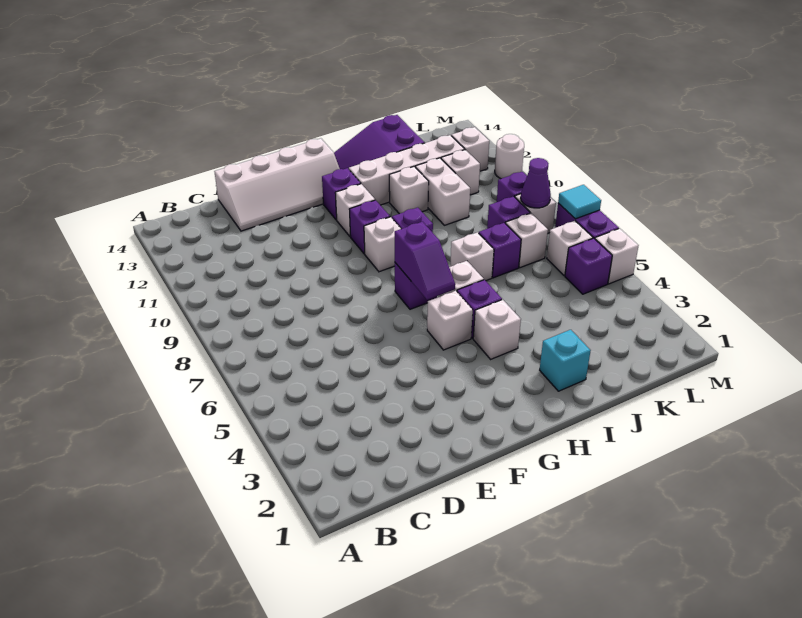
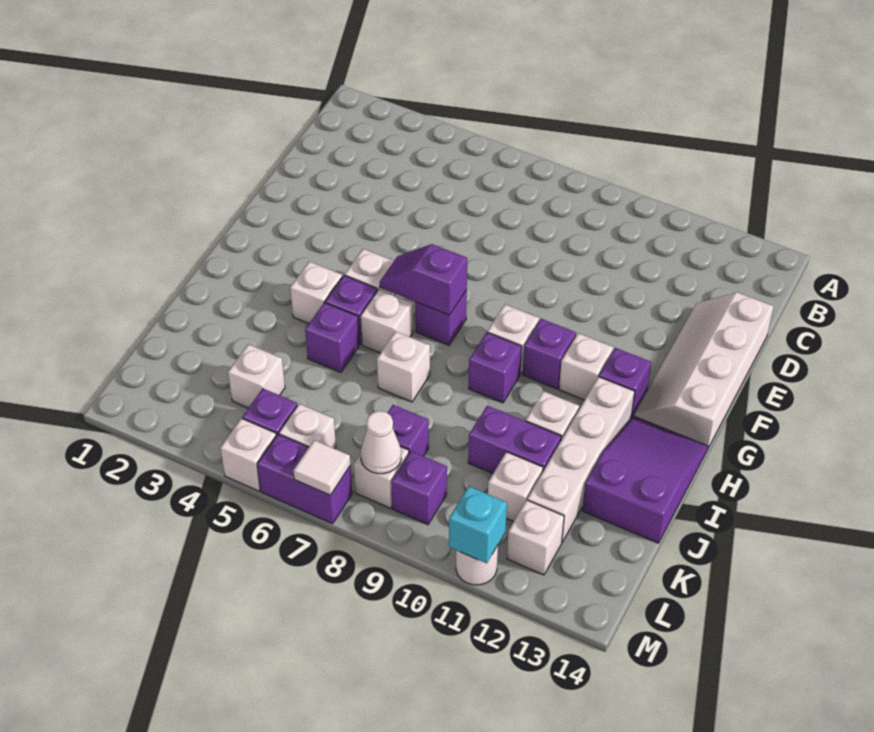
cyan brick I2 level 1 -> cyan brick M11 level 2
purple brick J7 level 1 -> purple brick I5 level 1
white brick J10:J11 level 1 -> purple brick J10:J11 level 1
white brick K7 level 1 -> white brick K4 level 1
purple cone L8 level 2 -> white cone L8 level 2
cyan tile M7 level 2 -> white tile M7 level 2

